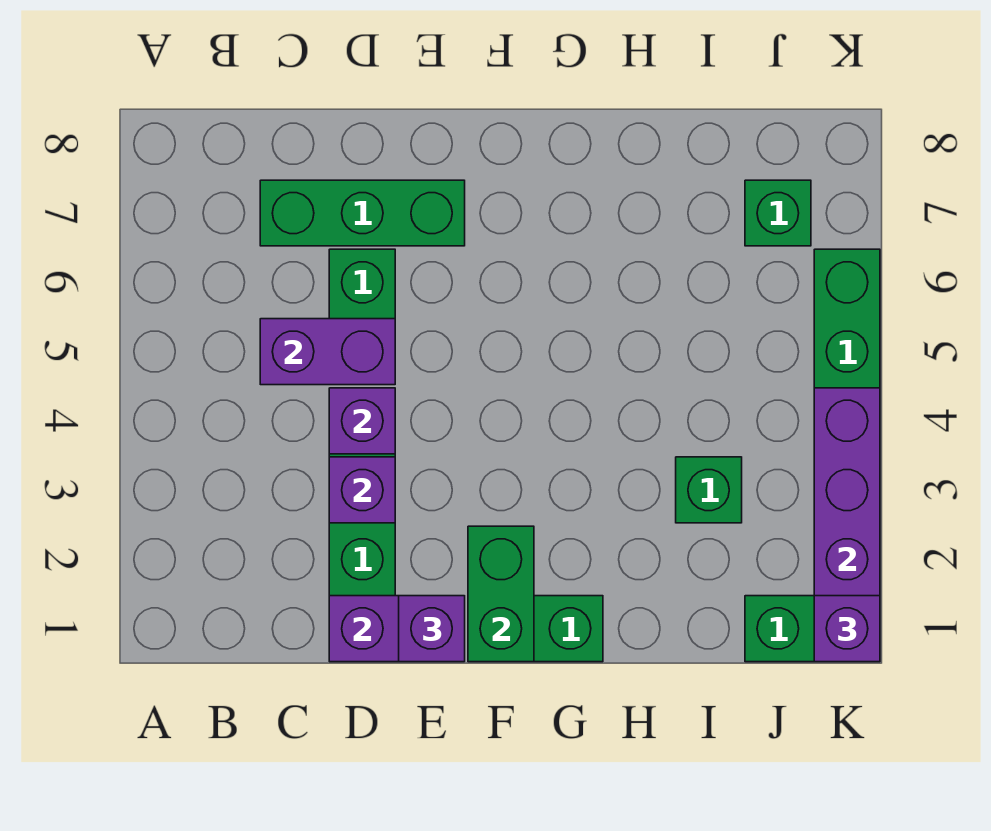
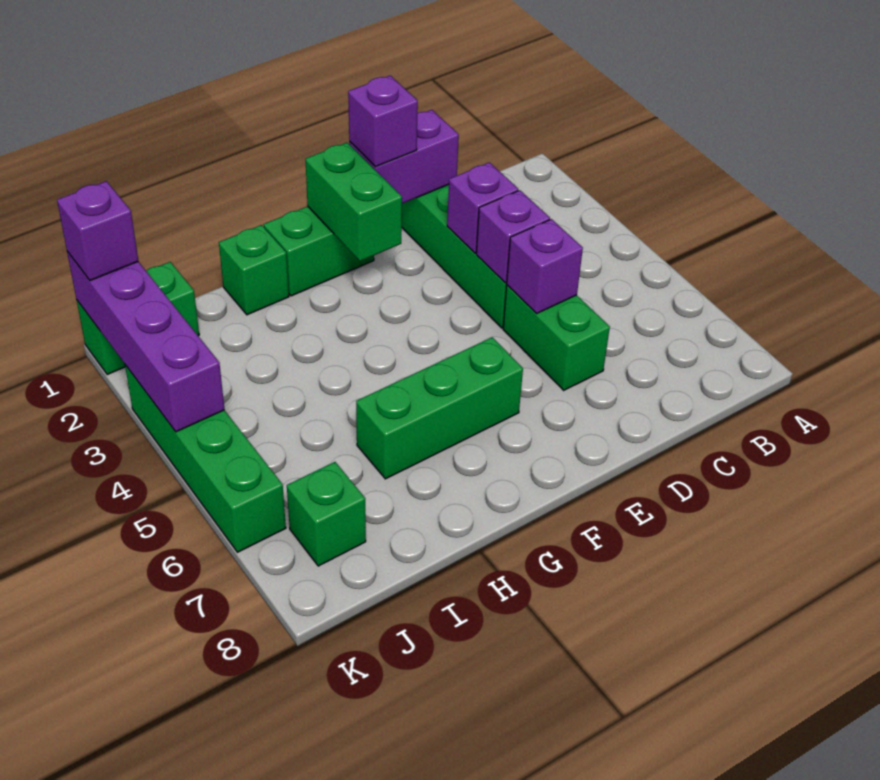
purple brick C5:D5 level 2 -> purple brick D5 level 2
green brick C7:E7 level 1 -> green brick F6:H6 level 1
green brick I3 level 1 -> green brick H1 level 1

